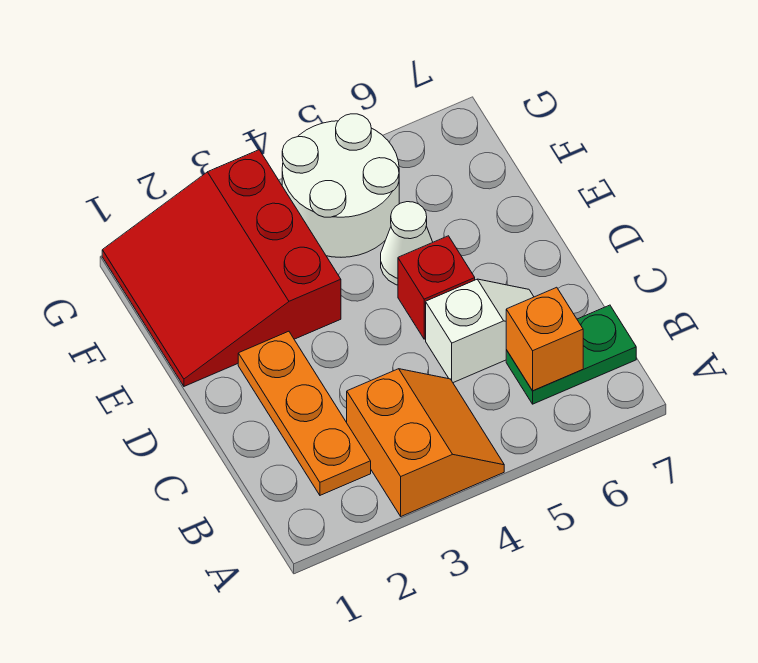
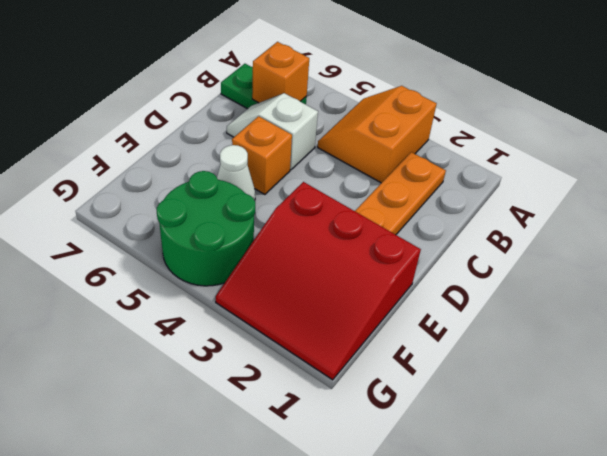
red brick D5 level 1 -> orange brick D5 level 1
red slope E1:G3 level 1 top 3 -> red slope E1:G3 level 1 top E
white round brick F4:G5 level 1 -> green round brick F4:G5 level 1

